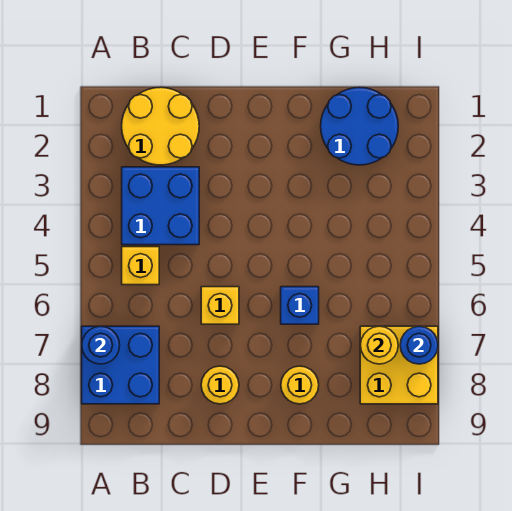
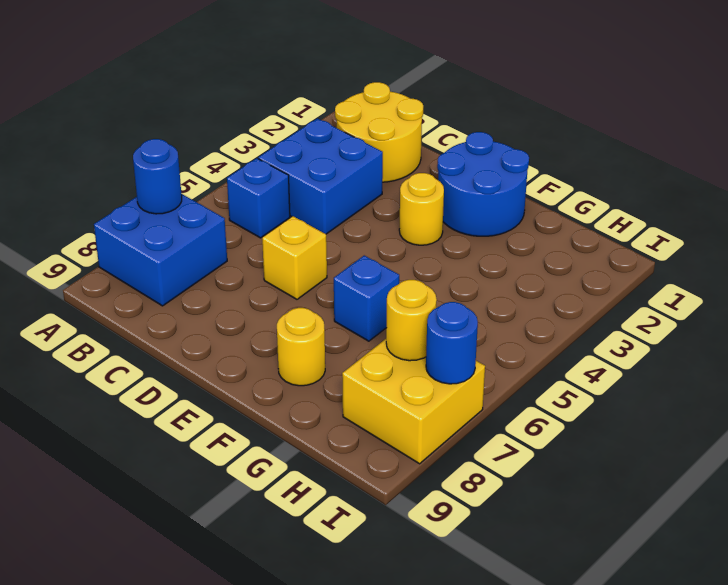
yellow brick B5 level 1 -> blue brick B5 level 1
yellow round brick D8 level 1 -> yellow round brick E3 level 1
blue round brick G1:H2 level 1 -> blue round brick E1:F2 level 1

